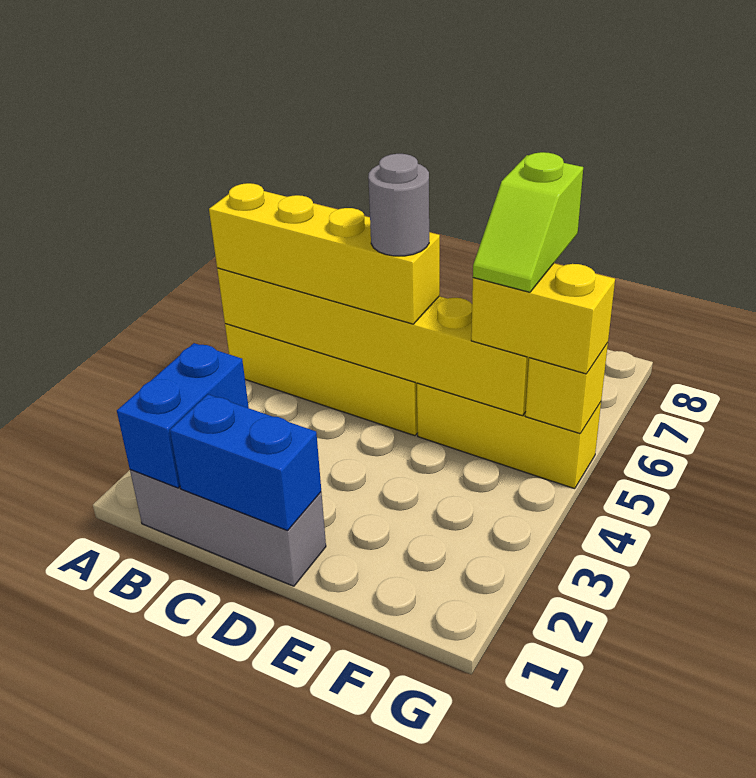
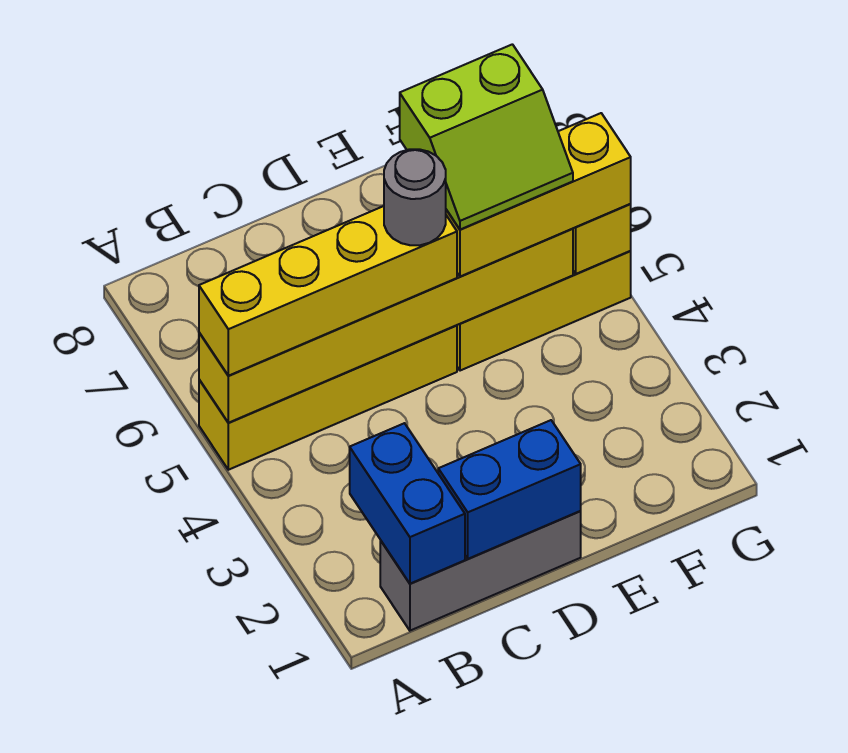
yellow brick F5:G5 level 3 -> yellow brick E5:G5 level 3
lime slope F5:F6 level 4 top 6 -> lime slope E5:F6 level 4 top 6

